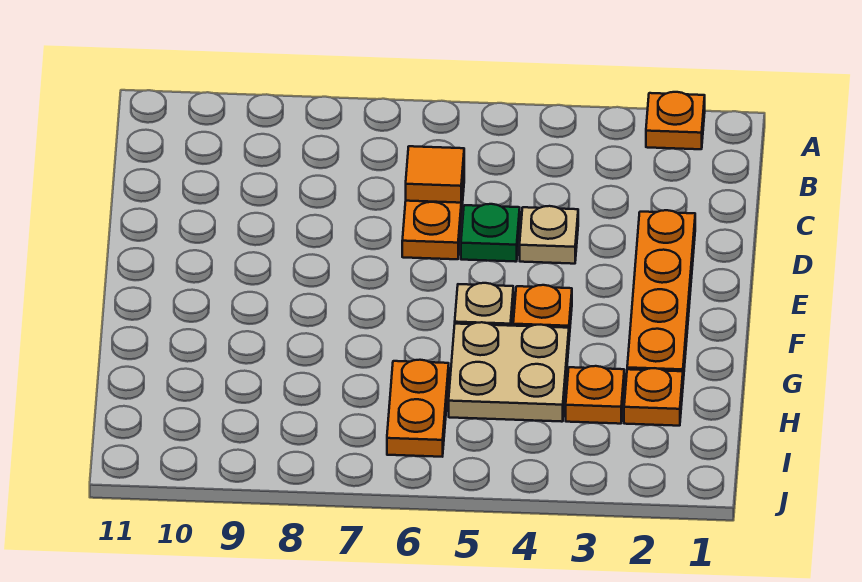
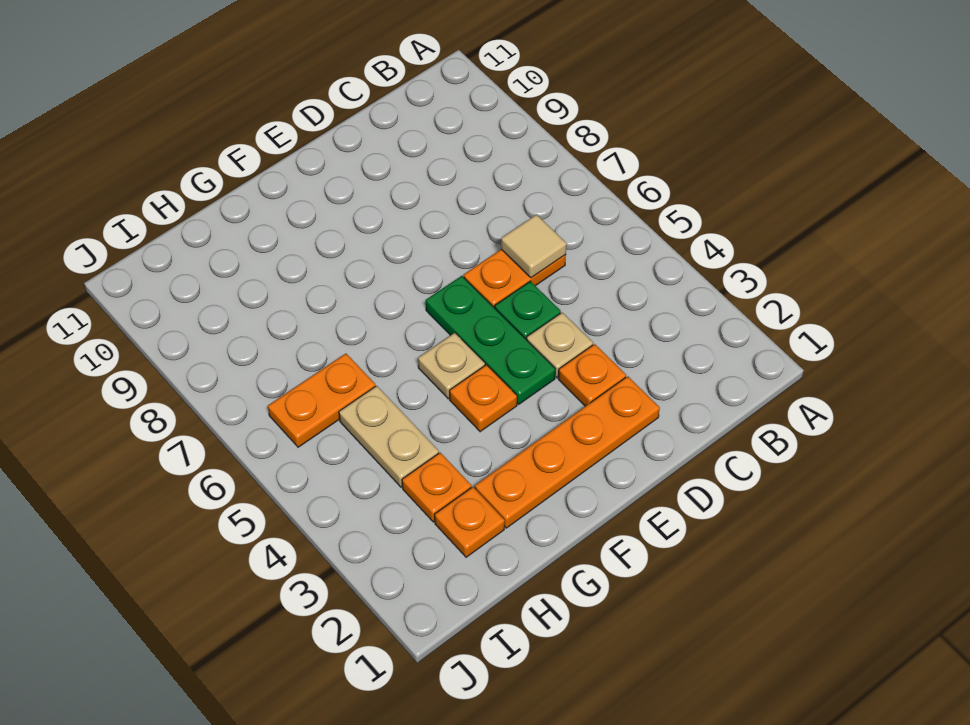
orange plate A2 level 1 -> orange plate D3 level 1
orange tile C6 level 2 -> tan tile C6 level 2
none -> green plate E4:E6 level 1
tan plate G4:H5 level 1 -> tan plate H4:H5 level 1

